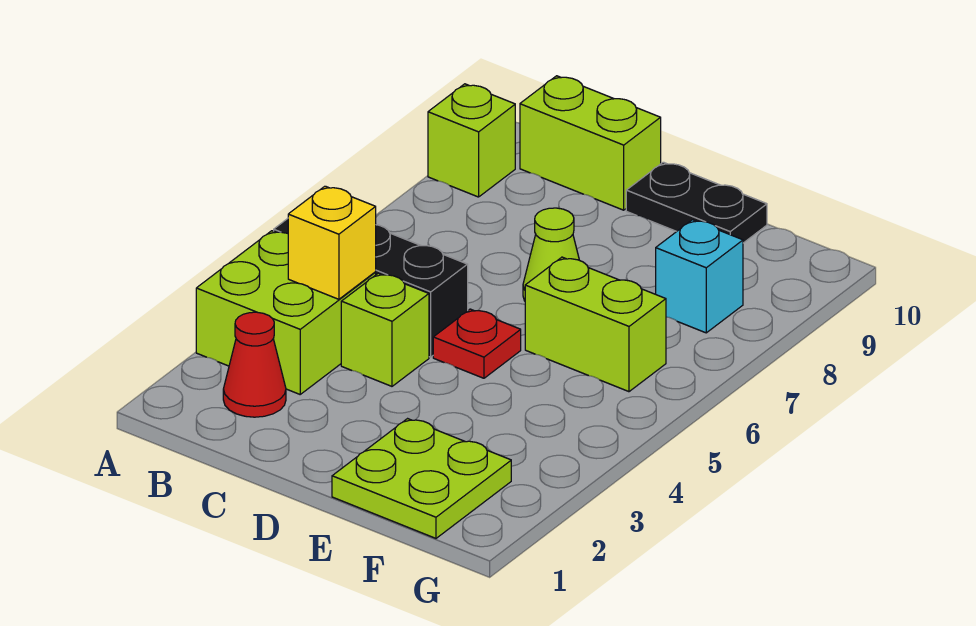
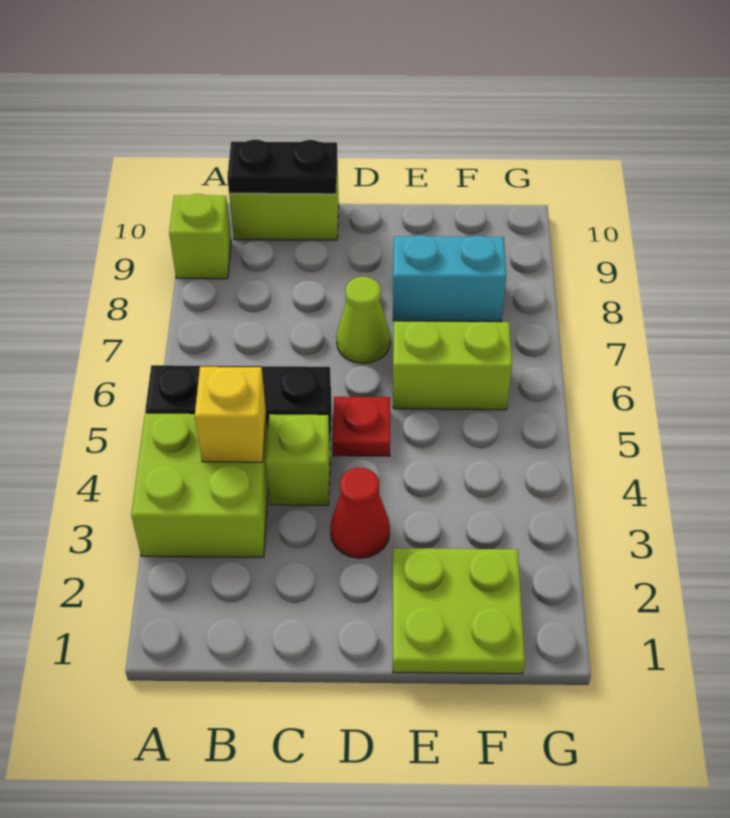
red cone B2 level 1 -> red cone D3 level 1
black plate D10:E10 level 1 -> black plate B10:C10 level 2
cyan brick F8 level 1 -> cyan brick E8:F8 level 1

